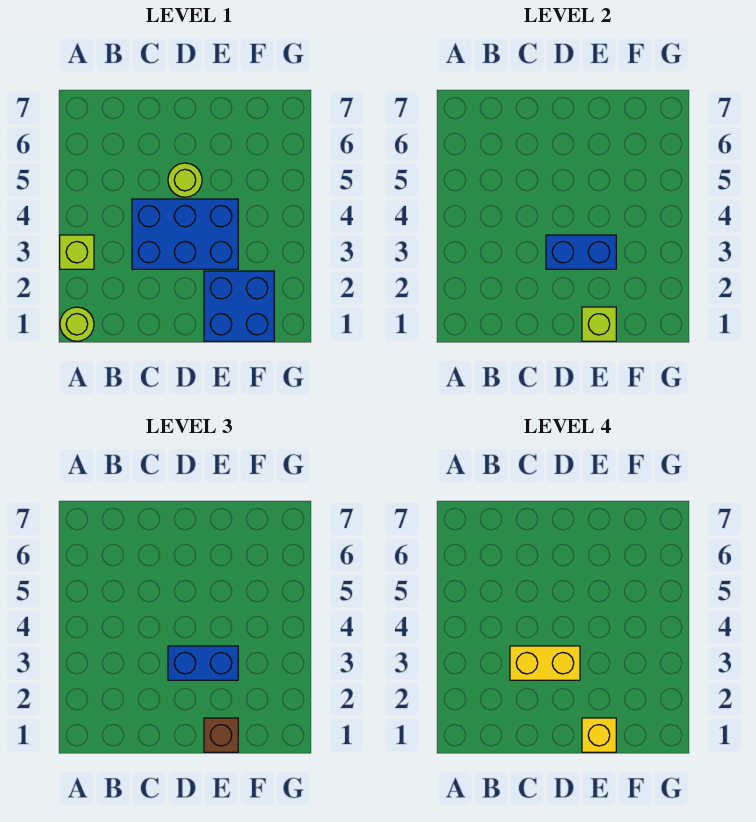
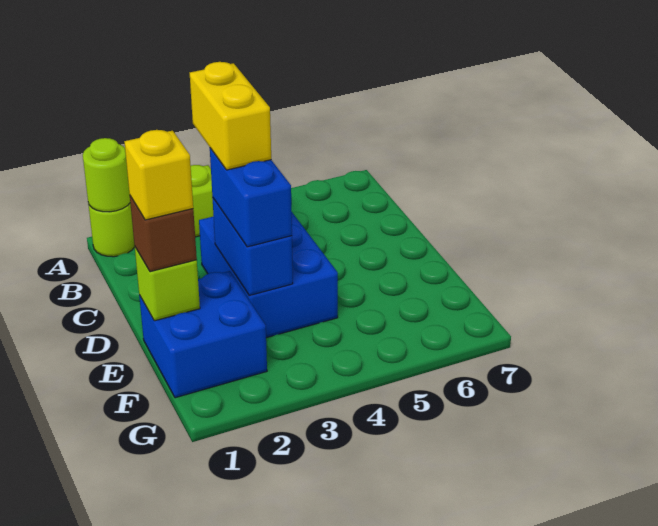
lime round brick D5 level 1 -> lime round brick A1 level 2

